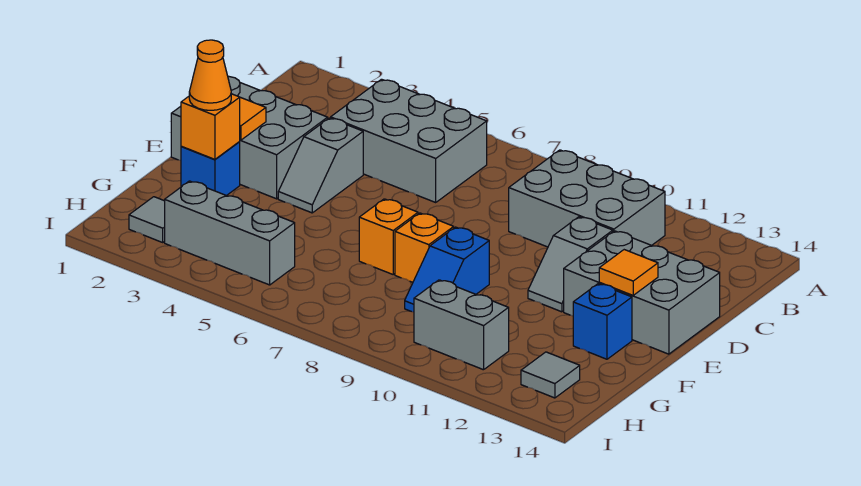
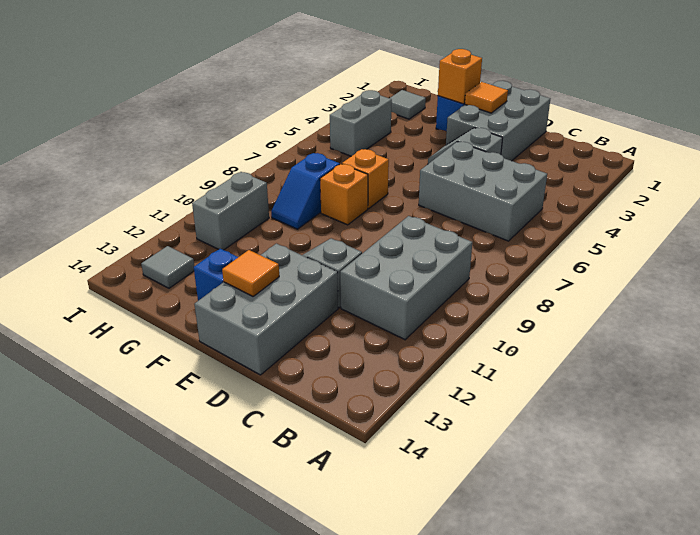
grey brick B4:C6 level 1 -> grey brick B5:D6 level 1
orange cone F2 level 3 -> none
blue slope F9:G9 level 1 top F -> blue slope G8:G9 level 1 top 8
grey brick H3:H5 level 1 -> grey brick H4:H5 level 1

